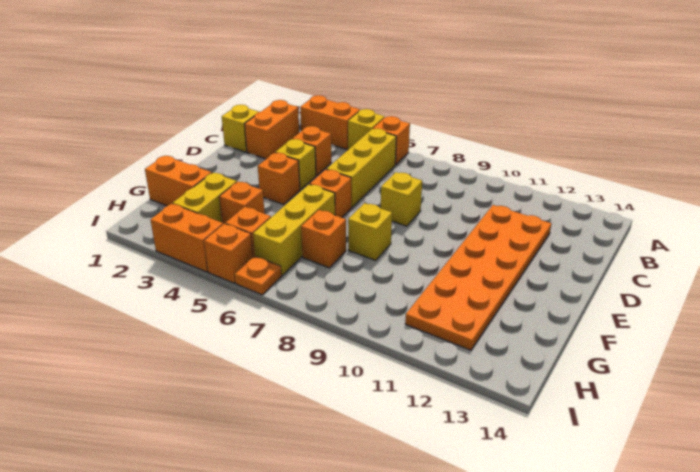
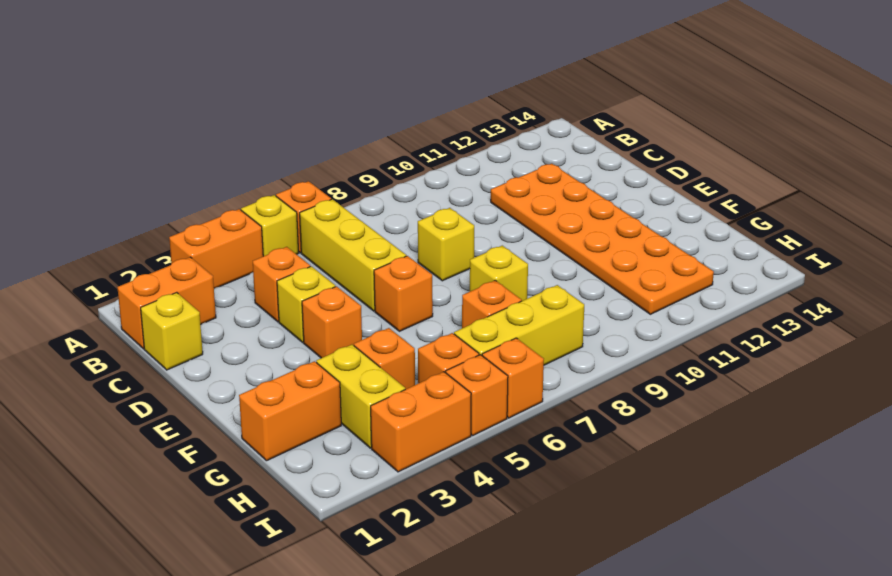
orange brick B2:C2 level 1 -> orange brick B1:B2 level 1
yellow brick F6:H6 level 1 -> yellow brick H6:H8 level 1
orange plate I6 level 1 -> orange brick I6 level 1

